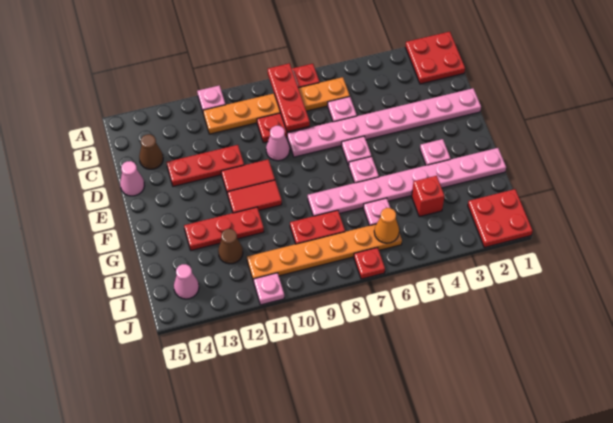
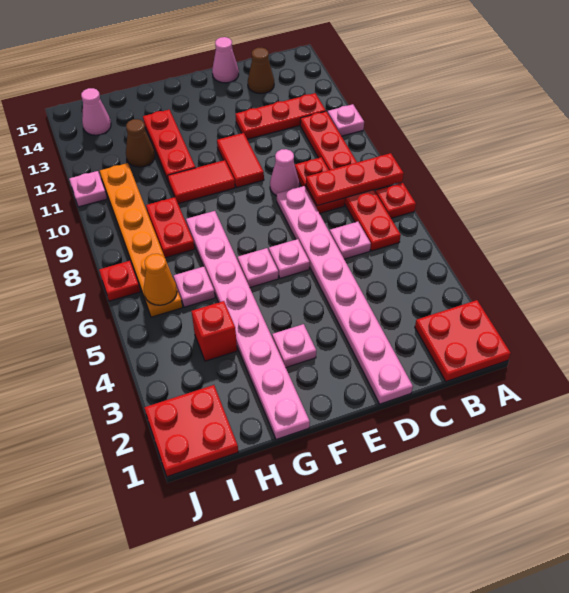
orange plate B6:B11 level 1 -> red plate B6:B11 level 1
red plate D11:D13 level 1 -> red plate B12:D12 level 1
red tile F10:F11 level 1 -> red tile F10:G10 level 1

